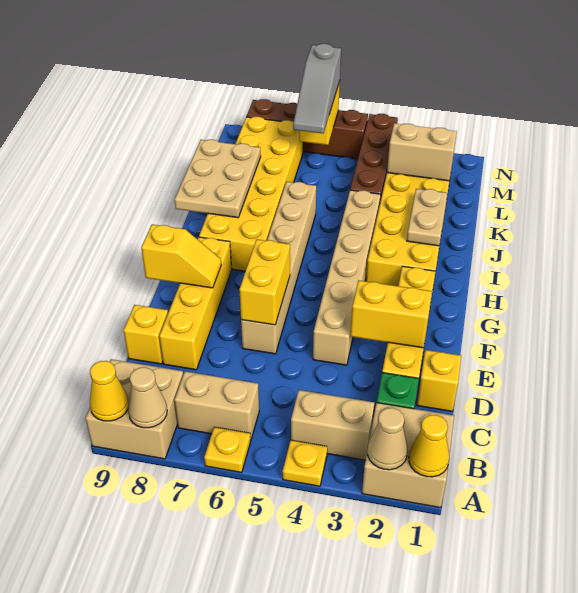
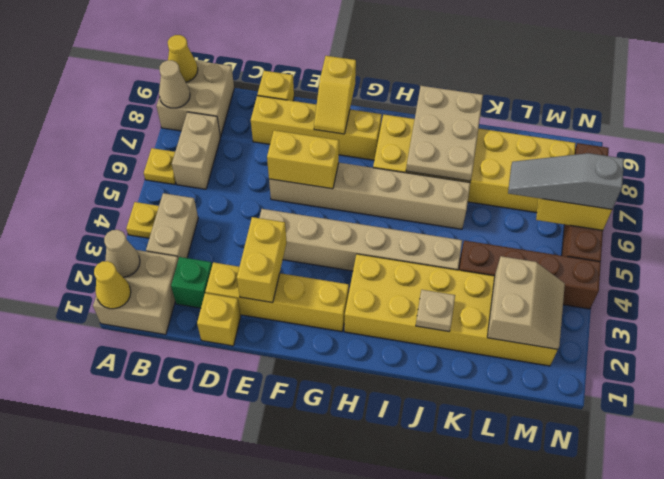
tan plate I2:J2 level 2 -> tan plate J2 level 2
tan plate I8:K9 level 2 -> tan plate I7:J9 level 2

